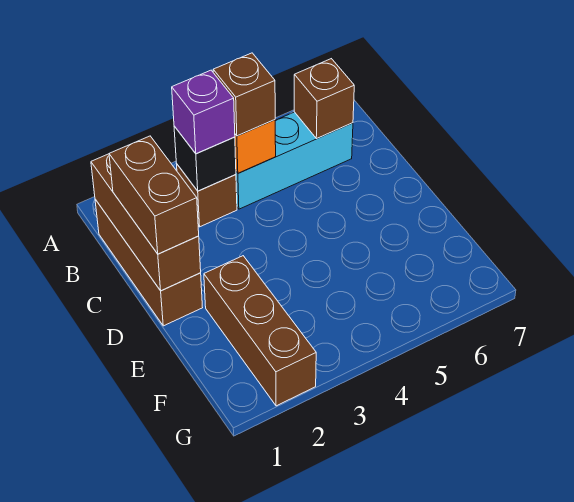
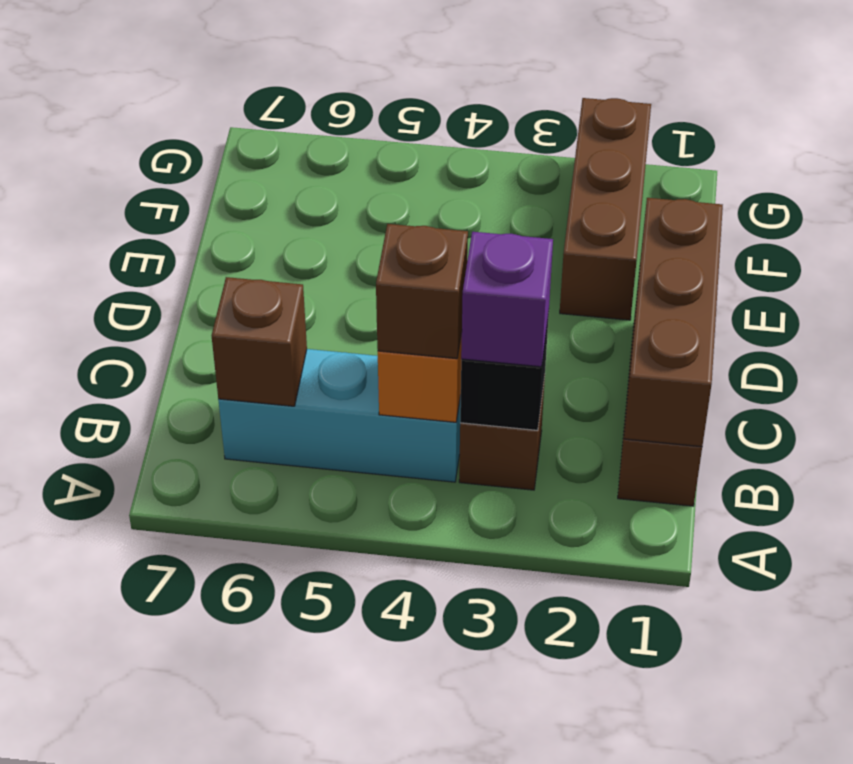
brown brick C1:D1 level 3 -> none

